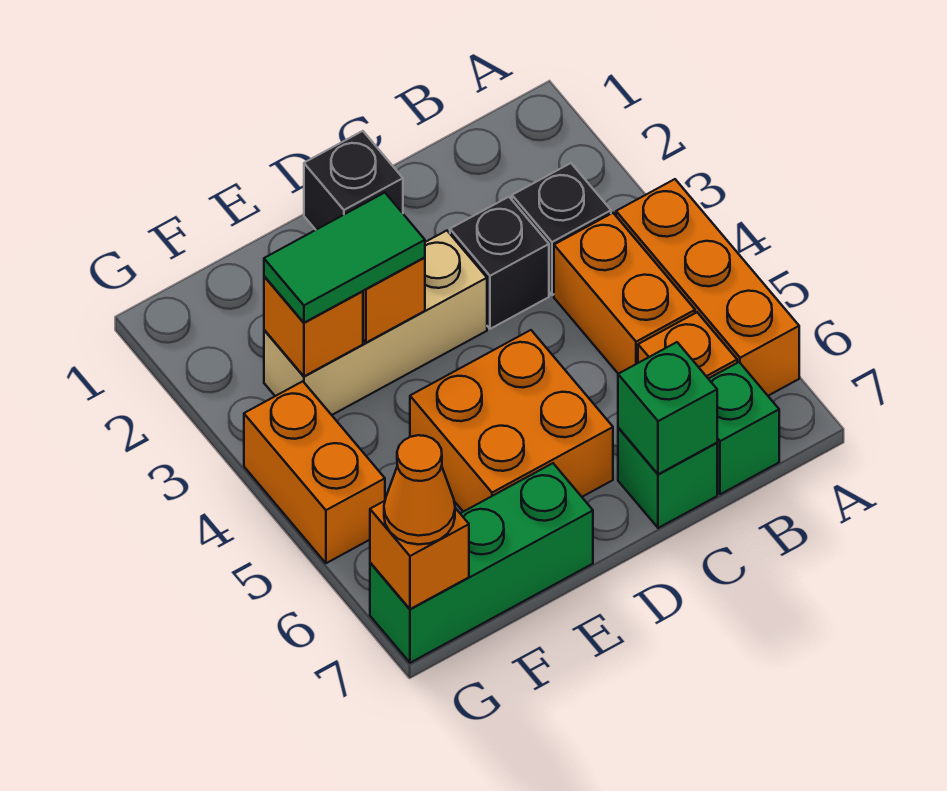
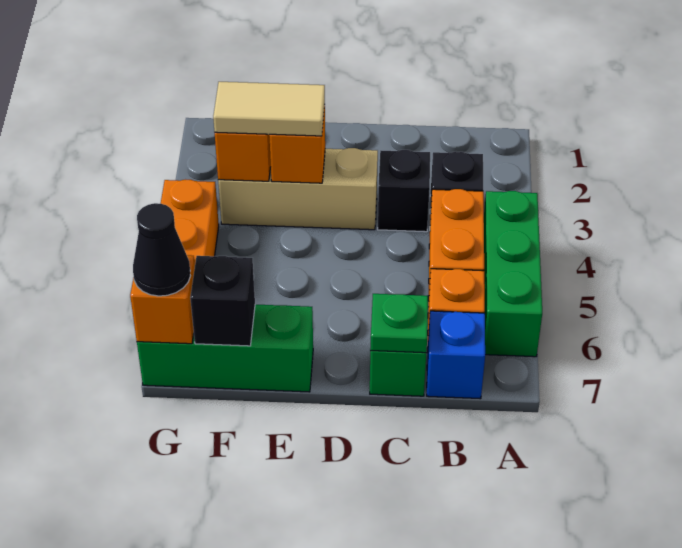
orange brick A4:A6 level 1 -> green brick A4:A6 level 1
green brick B7 level 1 -> blue brick B7 level 1
green brick C7 level 2 -> green plate C7 level 2
black brick D1 level 1 -> black brick F7 level 2
orange brick D5:E6 level 1 -> none
green tile E3:F3 level 3 -> tan tile E3:F3 level 3
orange cone G7 level 3 -> black cone G7 level 3

